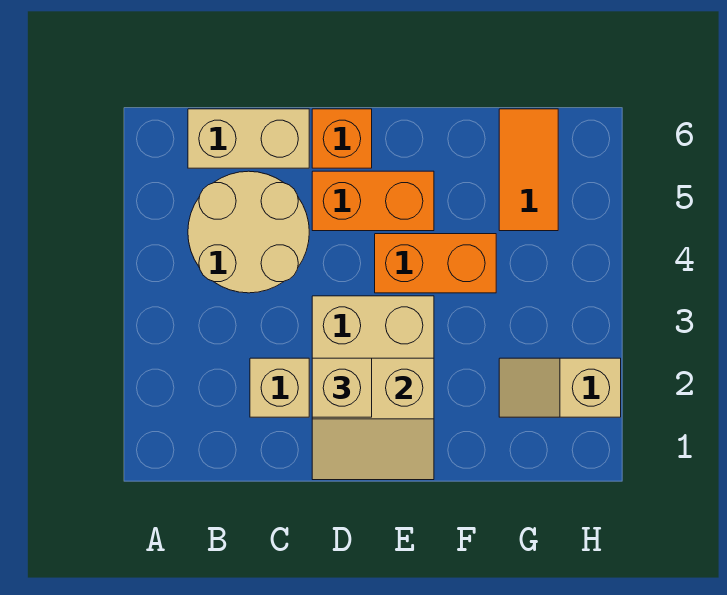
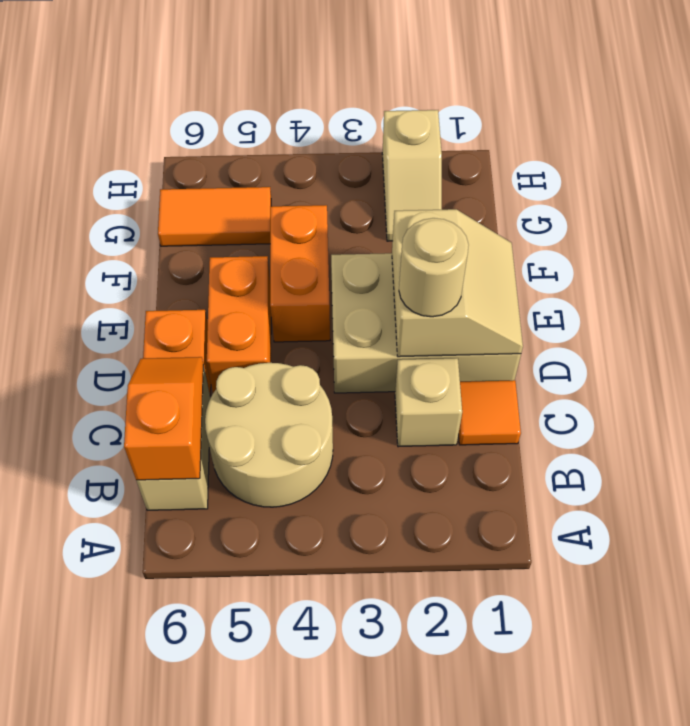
none -> orange slope B6:C6 level 2 top B
none -> orange tile C1 level 1
tan brick D2 level 3 -> tan round brick D2 level 3

